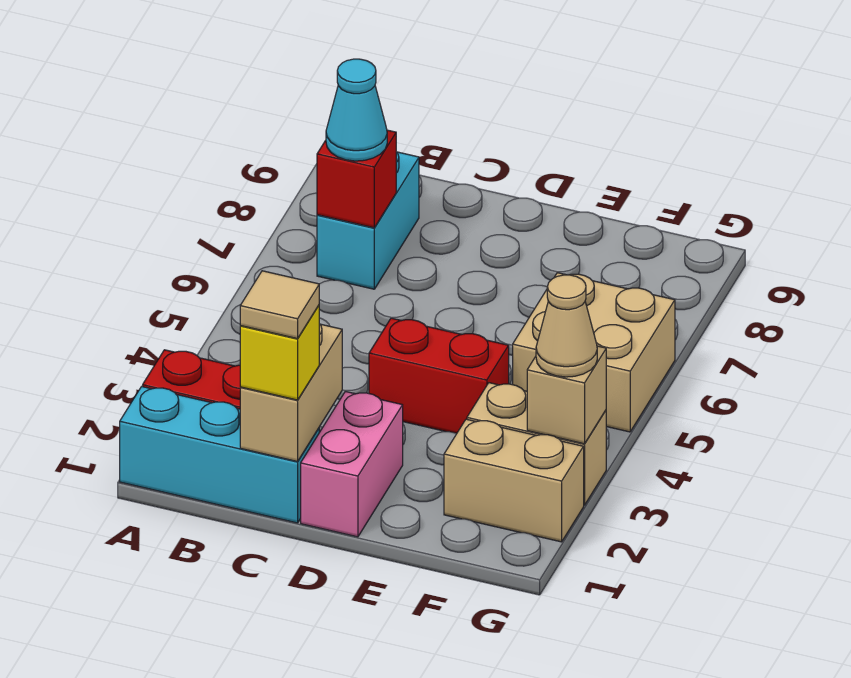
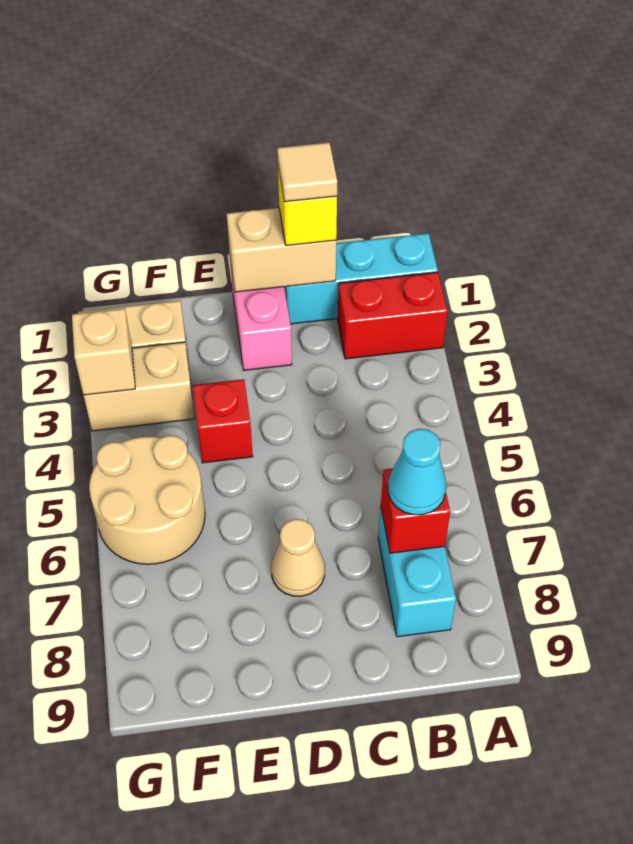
tan brick C1:C2 level 2 -> tan brick C1:D1 level 2
red brick D4:E4 level 1 -> red brick E4 level 1
tan brick F5:G6 level 1 -> tan round brick F5:G6 level 1
tan cone G3 level 3 -> tan cone D7 level 1

